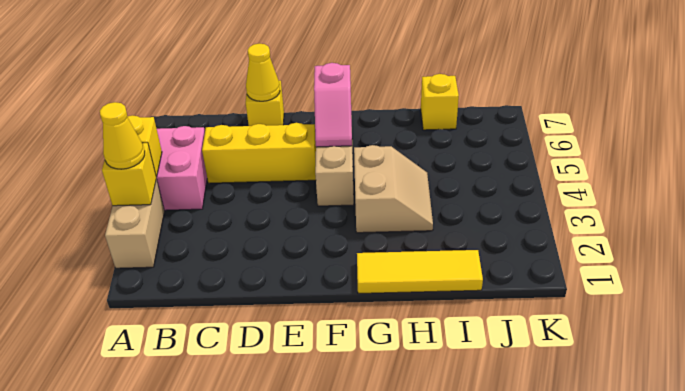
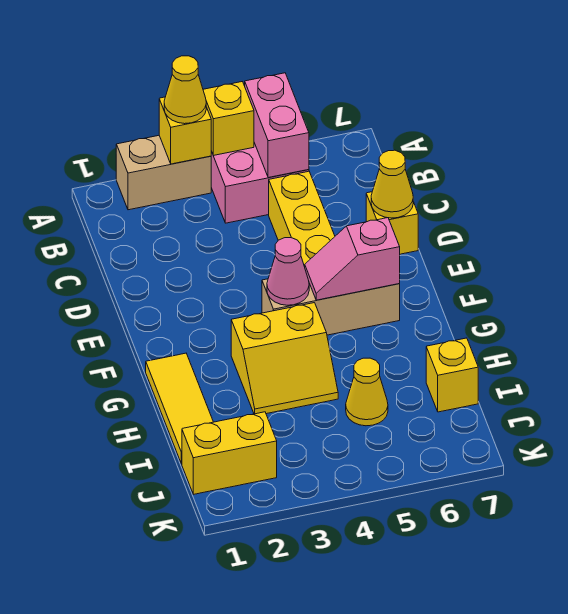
none -> pink brick A5:B5 level 2
none -> pink cone F4 level 2
tan slope G3:H4 level 1 top G -> yellow slope G3:H4 level 1 top G
none -> yellow cone I5 level 1
none -> yellow brick J1:J2 level 1

